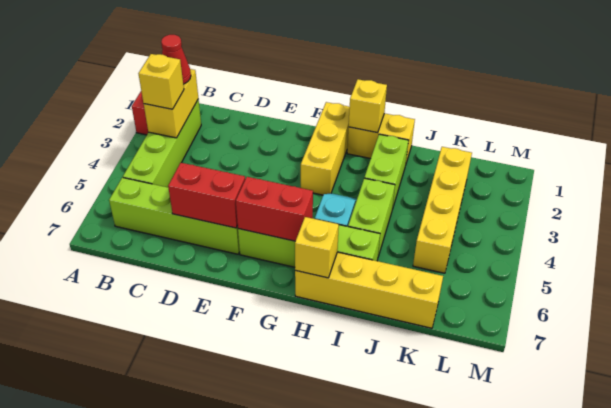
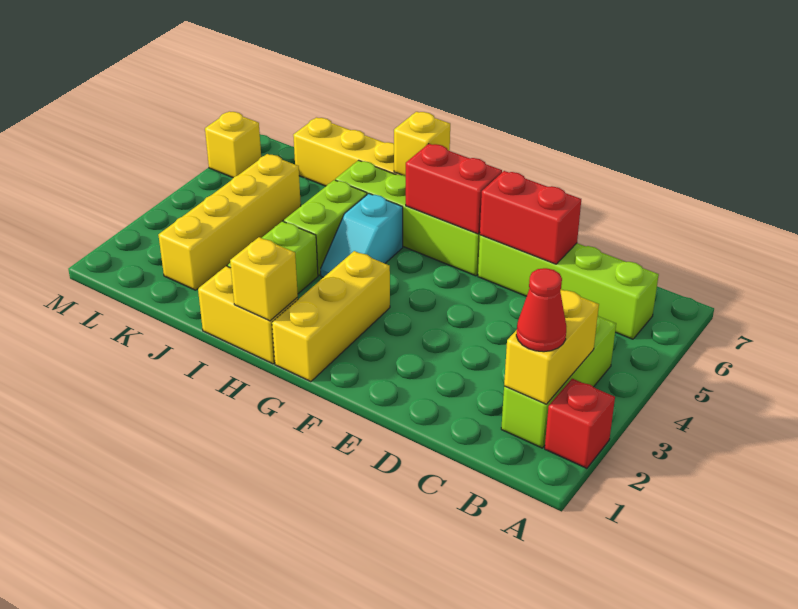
lime brick B2:B5 level 1 -> lime brick B2:B4 level 1
yellow brick B3 level 3 -> yellow brick M6 level 1

